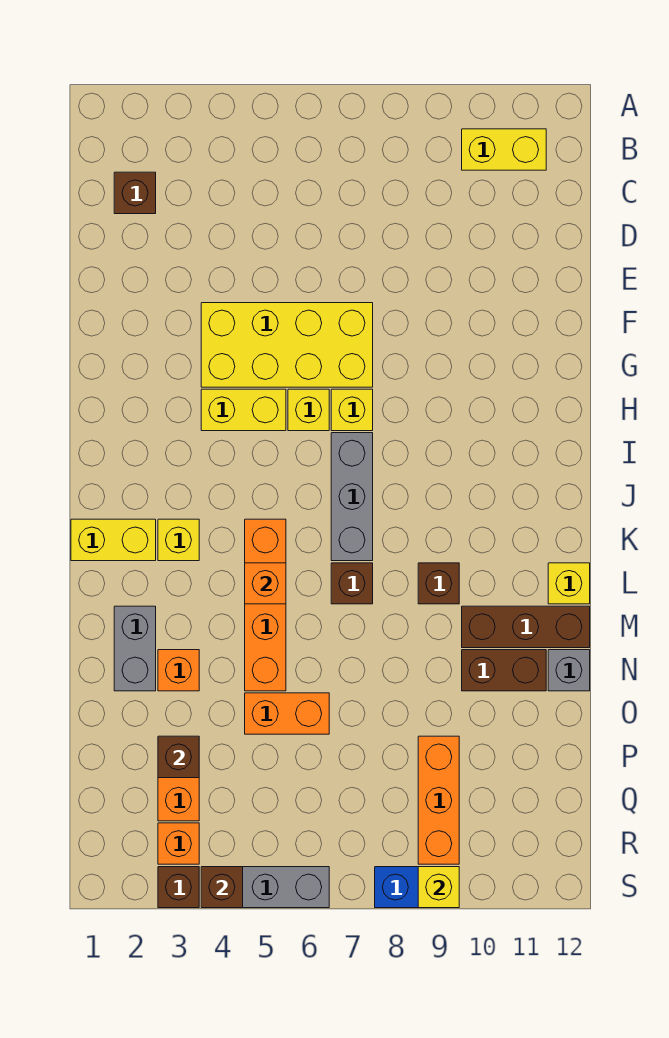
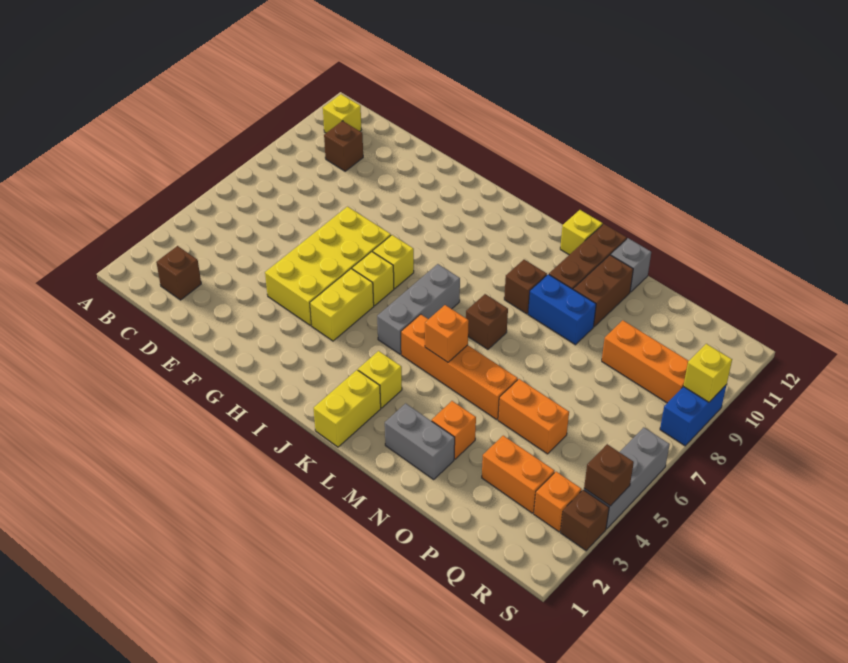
yellow brick B10:B11 level 1 -> yellow brick B11 level 1
grey brick I7:K7 level 1 -> grey brick J5:J7 level 1
none -> blue brick M9:N9 level 1
orange brick O5:O6 level 1 -> orange brick O5:P5 level 1
brown brick P3 level 2 -> brown brick C10 level 1

